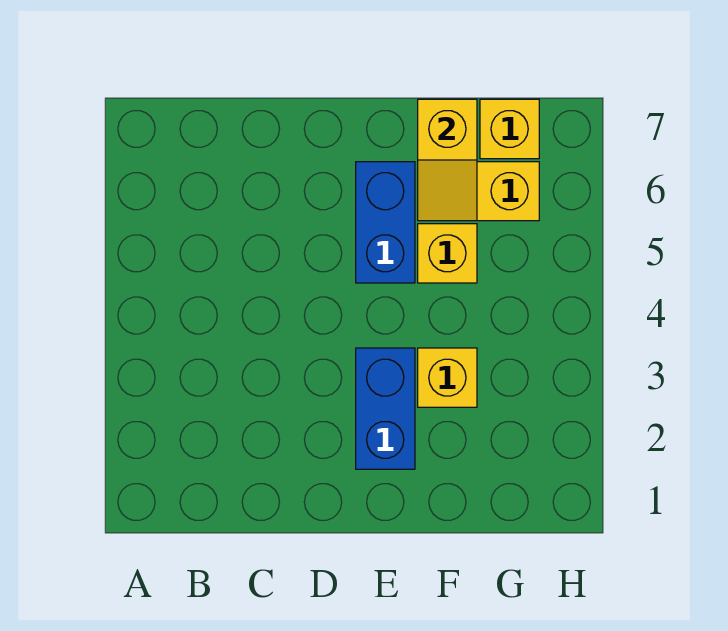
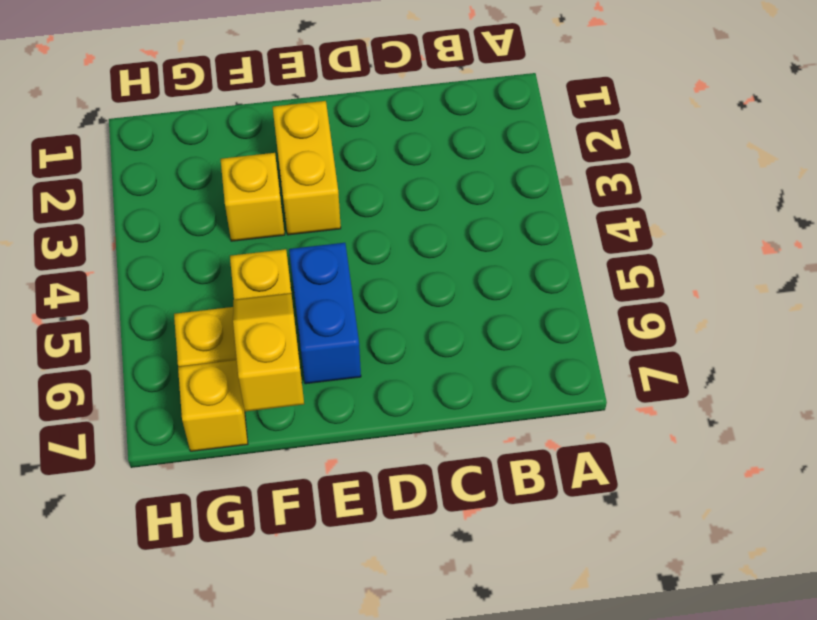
blue brick E2:E3 level 1 -> yellow brick E2:E3 level 1

